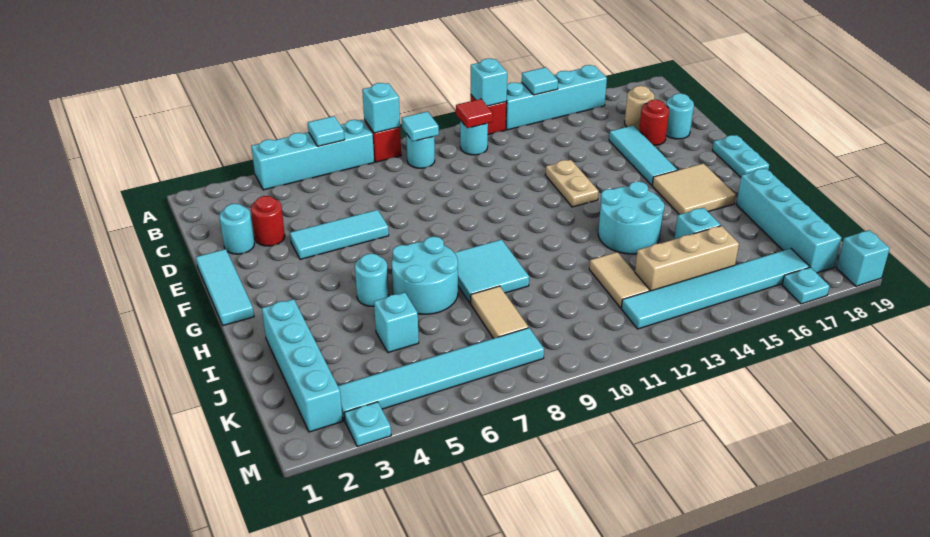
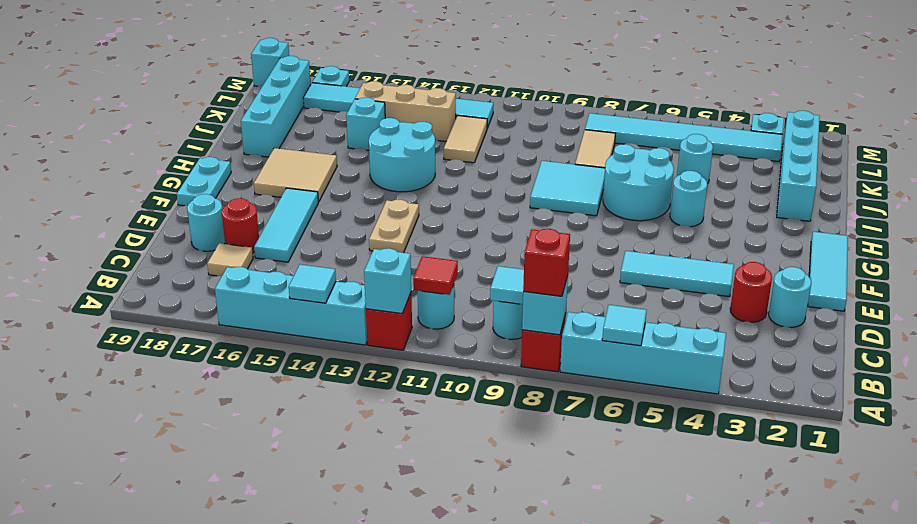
none -> red brick A8 level 3
tan round brick C17 level 1 -> tan tile C17 level 1
cyan brick J5 level 1 -> cyan round brick J5 level 1

